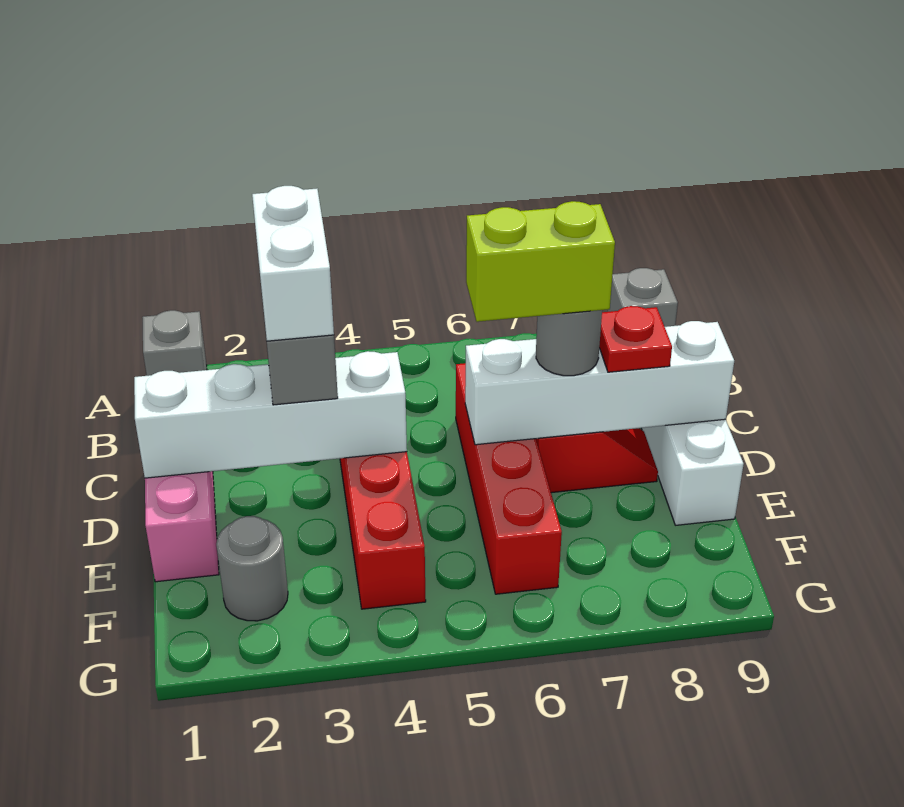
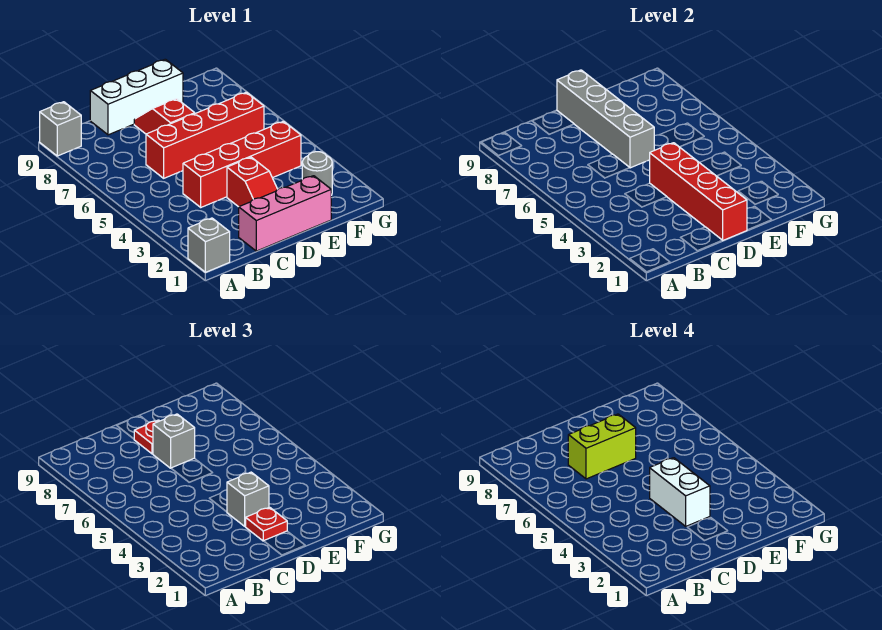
white brick C3:D3 level 4 -> white brick D3:D4 level 4
white brick D1:D4 level 2 -> red brick D1:D4 level 2
none -> red slope D2:D3 level 1 top 3
none -> red plate D2 level 3
white brick D6:D9 level 2 -> grey brick D6:D9 level 2
lime brick D6:D7 level 4 -> lime brick C7:D7 level 4
grey round brick D7 level 3 -> grey brick D7 level 3

